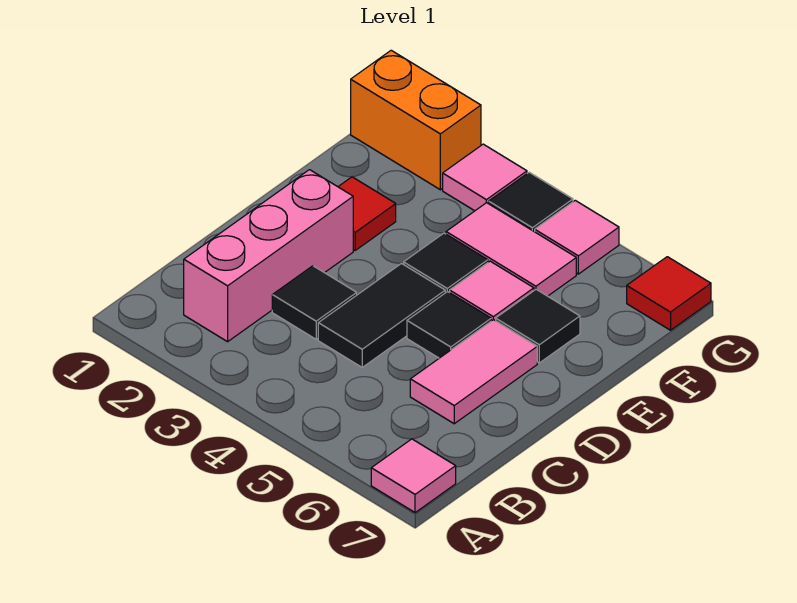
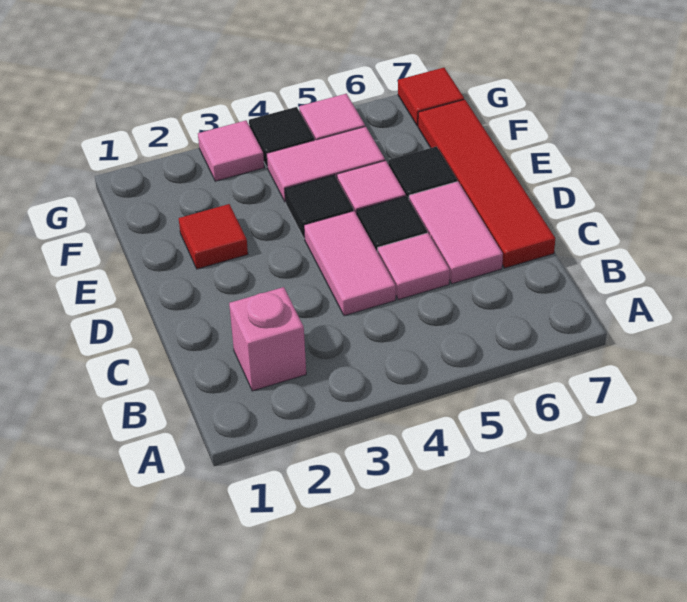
pink tile A7 level 1 -> pink tile C5 level 1
pink brick B2:D2 level 1 -> pink brick B2 level 1
black tile C3 level 1 -> none
black tile C4:D4 level 1 -> pink tile C4:D4 level 1
none -> red tile C7:F7 level 1
orange brick G1:G2 level 1 -> none

